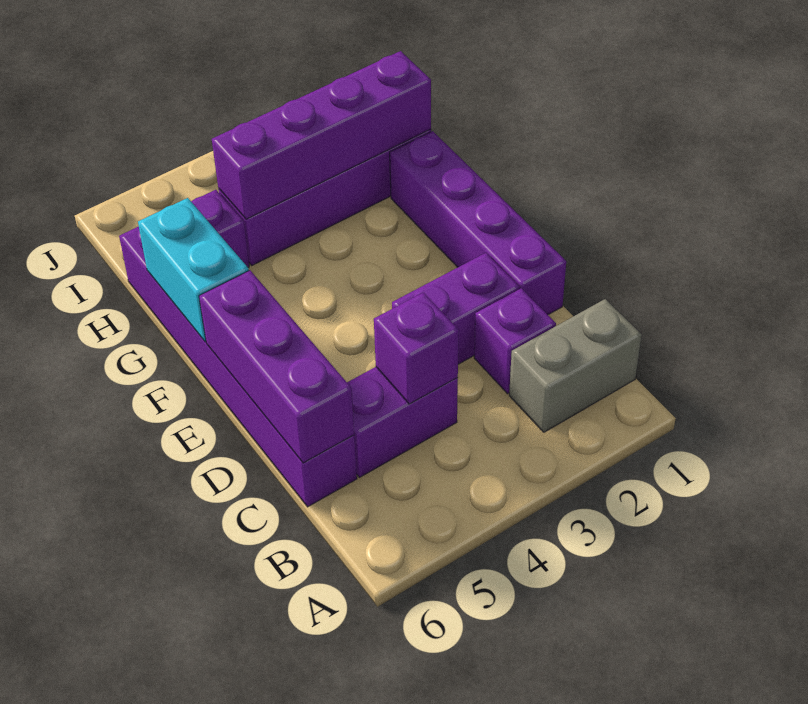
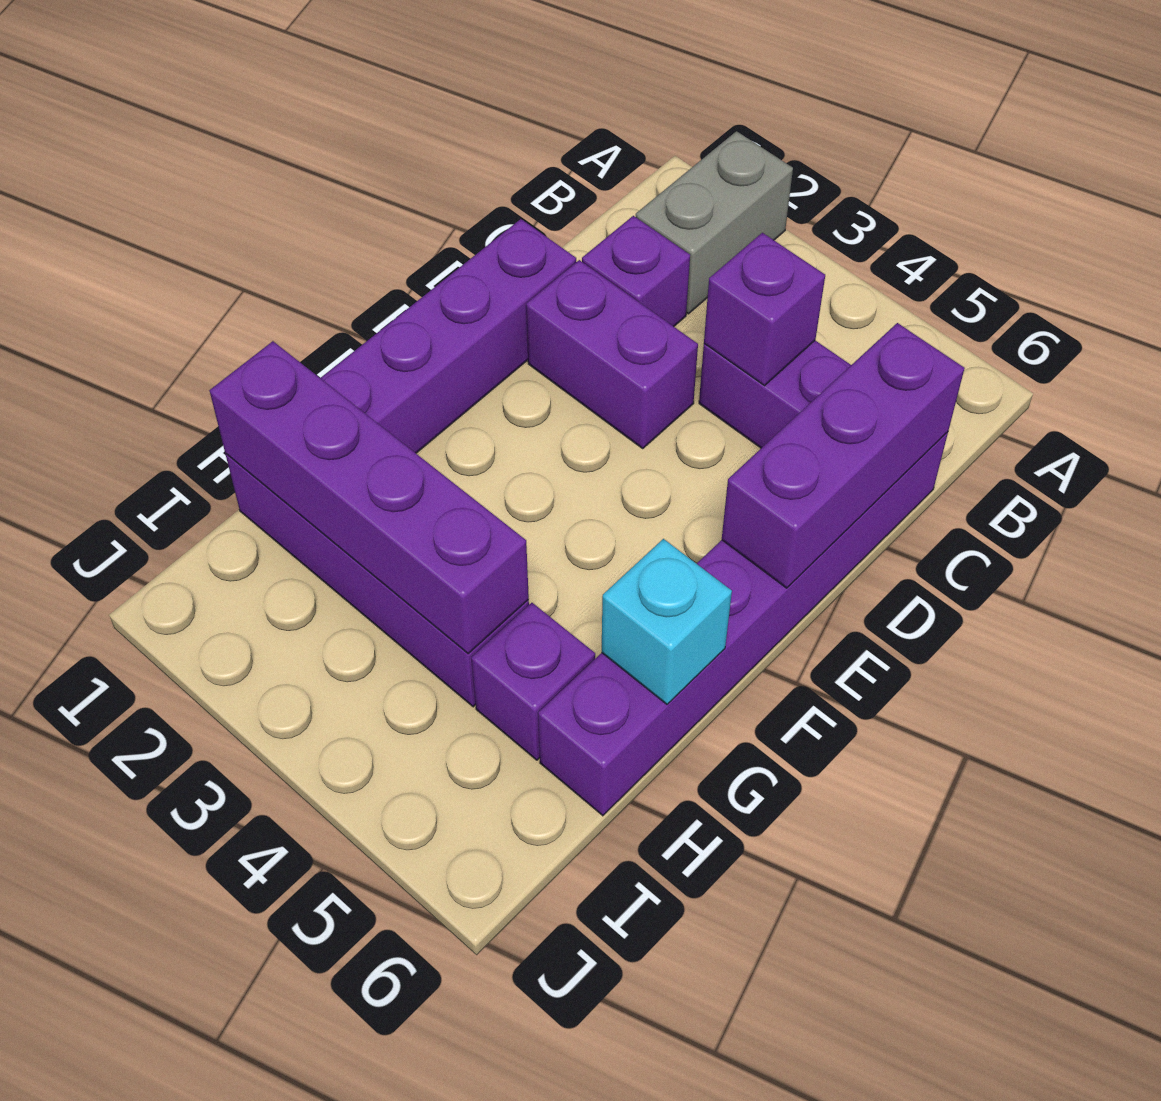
grey brick B1:B2 level 1 -> grey brick A2:B2 level 1
cyan brick F6:G6 level 2 -> cyan brick G6 level 2

